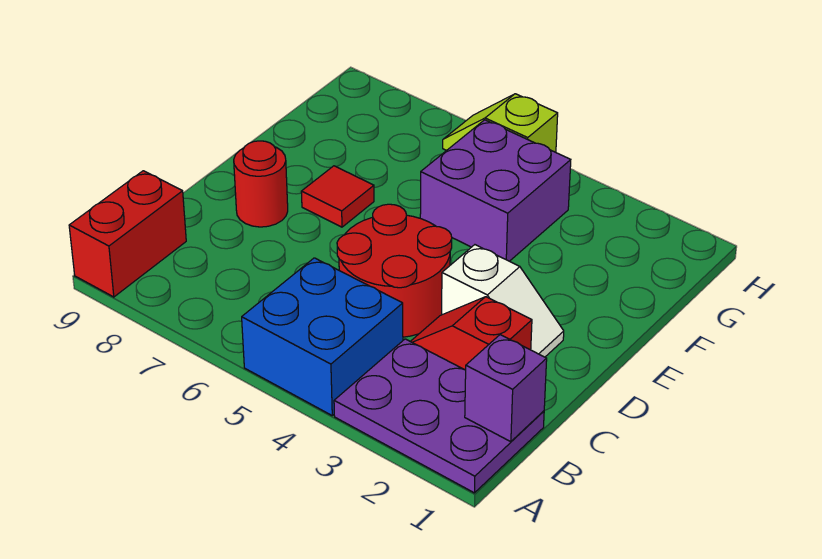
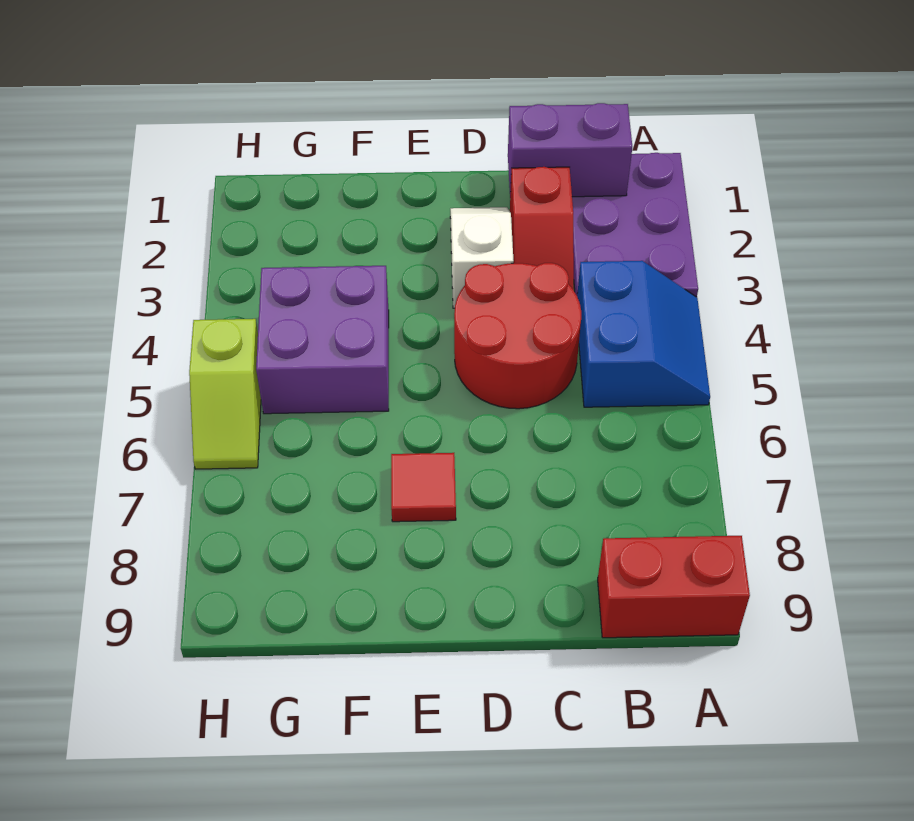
blue brick A4:B5 level 1 -> blue slope A4:B5 level 1 top B
purple brick B1 level 2 -> purple brick B1:C1 level 2
red round brick D8 level 1 -> none

